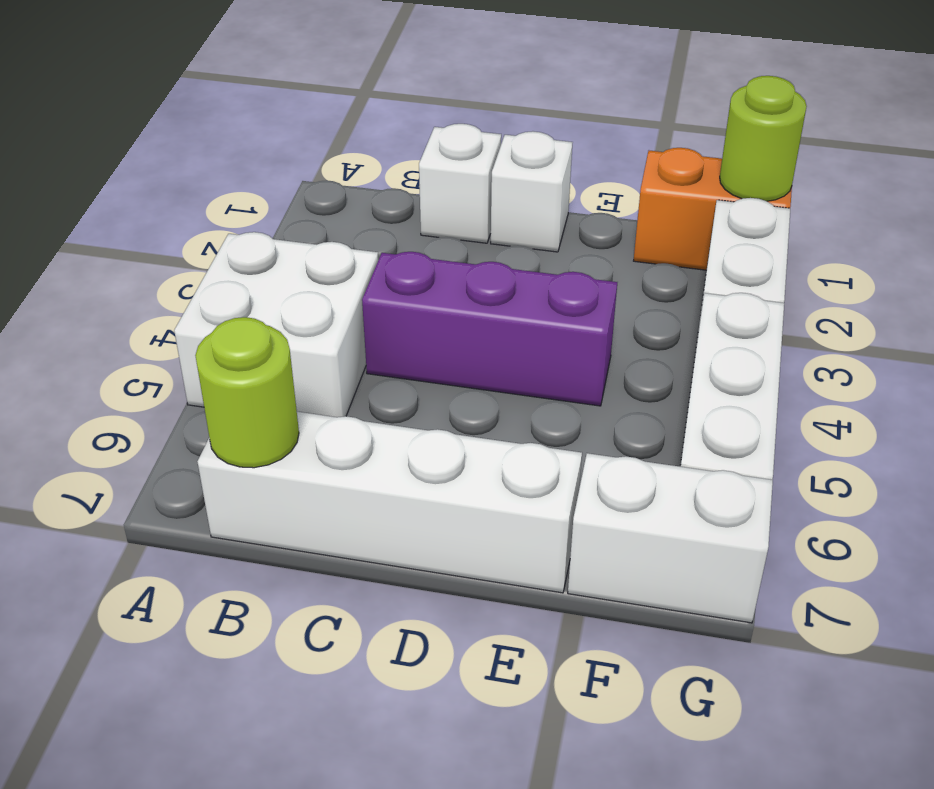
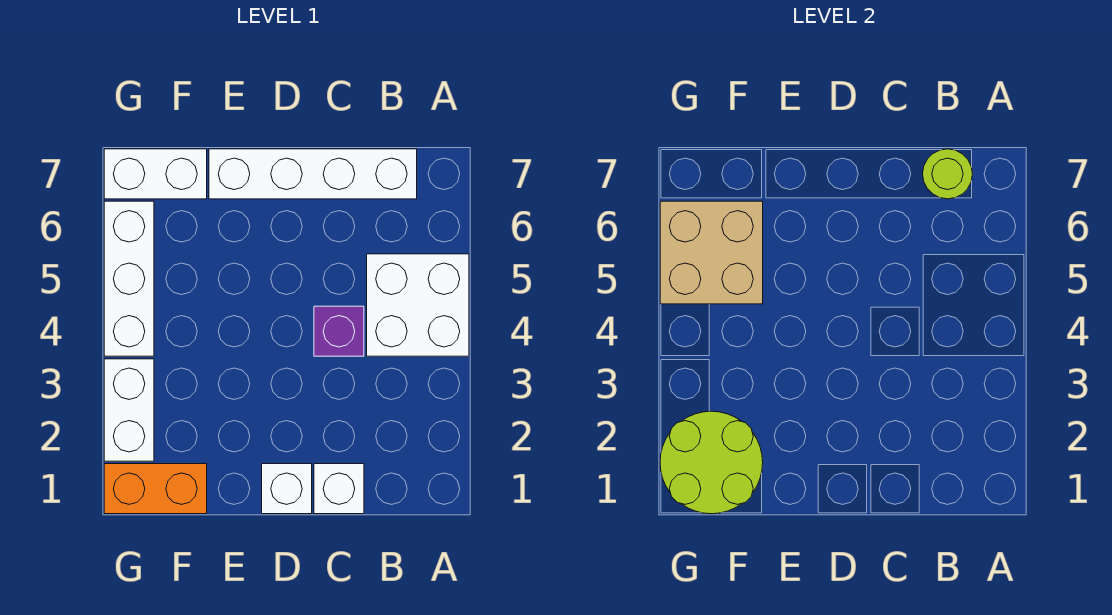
purple brick C4:E4 level 1 -> purple brick C4 level 1
none -> tan brick F5:G6 level 2
lime round brick G1 level 2 -> lime round brick F1:G2 level 2

